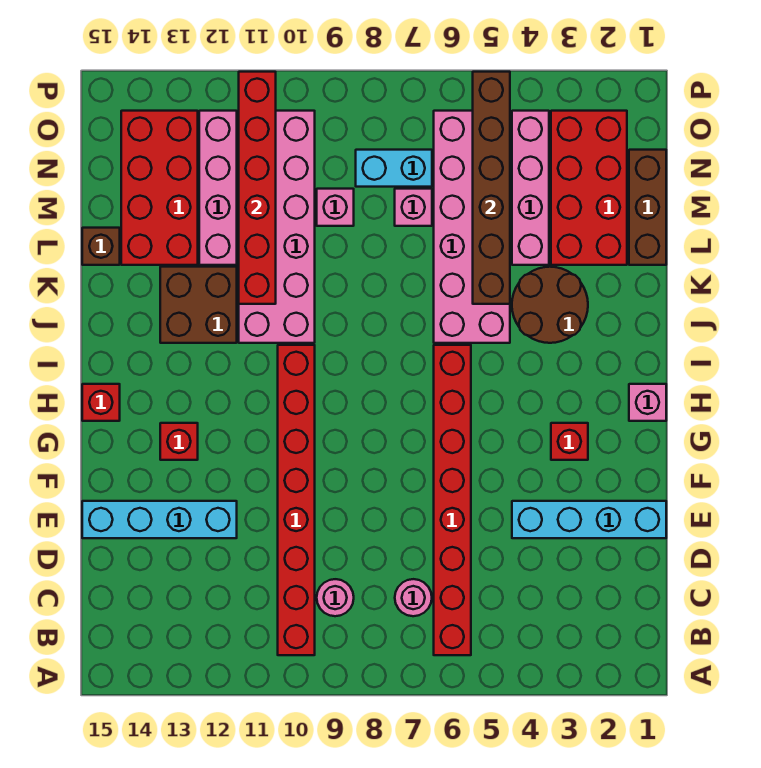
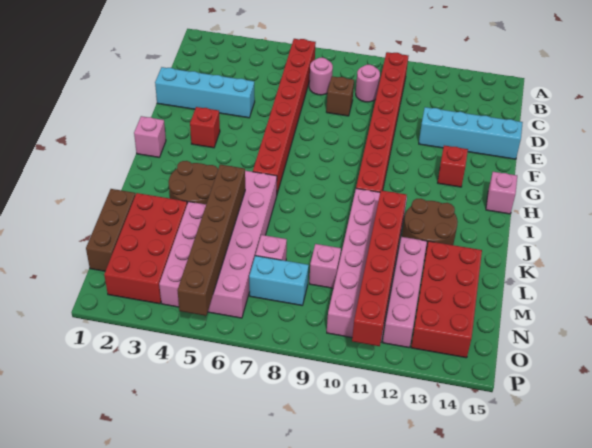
red brick H15 level 1 -> pink brick H15 level 1
brown brick J12:K13 level 1 -> brown round brick J12:K13 level 1
brown brick L15 level 1 -> brown brick D8 level 1

